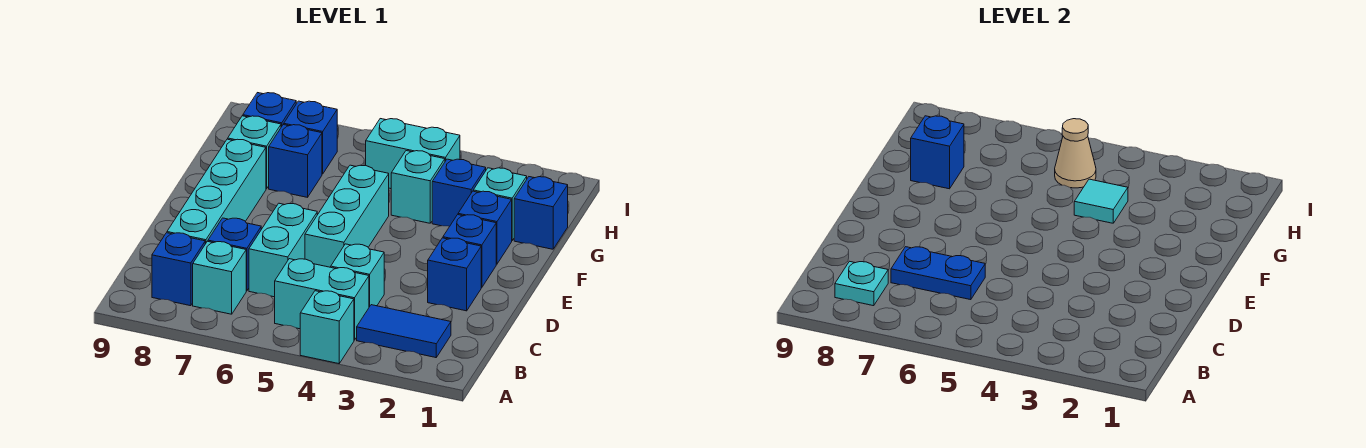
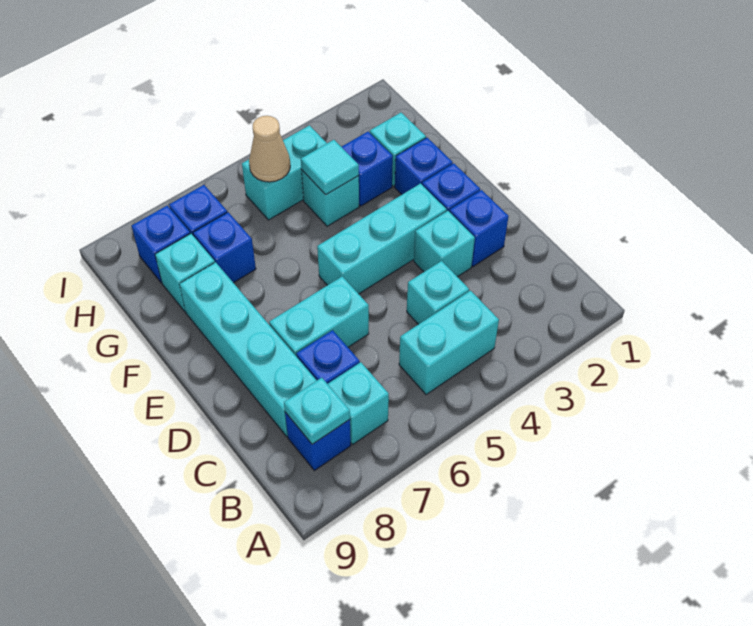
cyan brick A4 level 1 -> cyan brick D3 level 1
blue tile B2:B3 level 1 -> none
cyan brick C6:D6 level 1 -> cyan brick D6:D7 level 1
blue plate C6:C7 level 2 -> none
cyan brick D5:F5 level 1 -> cyan brick E3:E5 level 1
blue brick G1 level 1 -> none
blue brick G8 level 2 -> none

